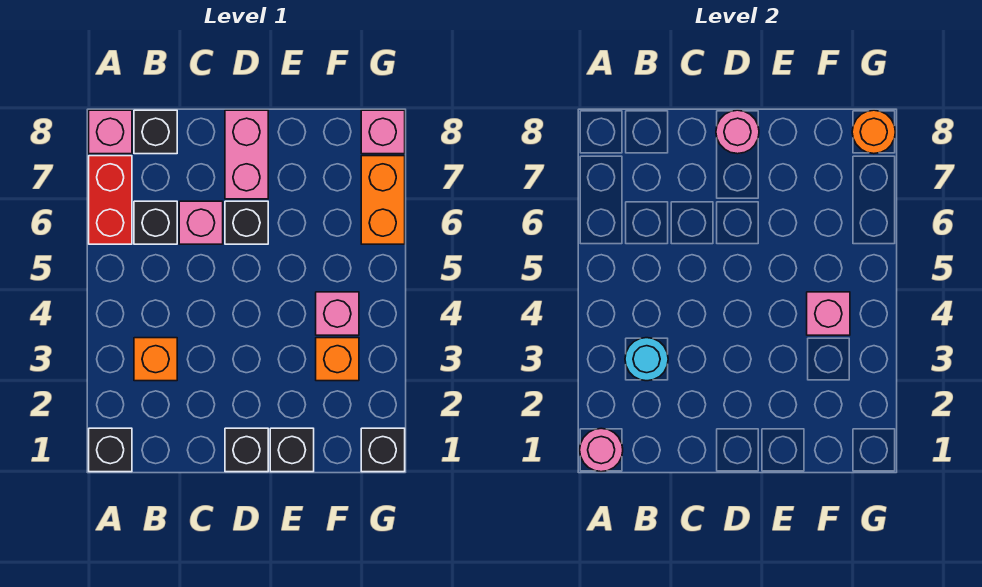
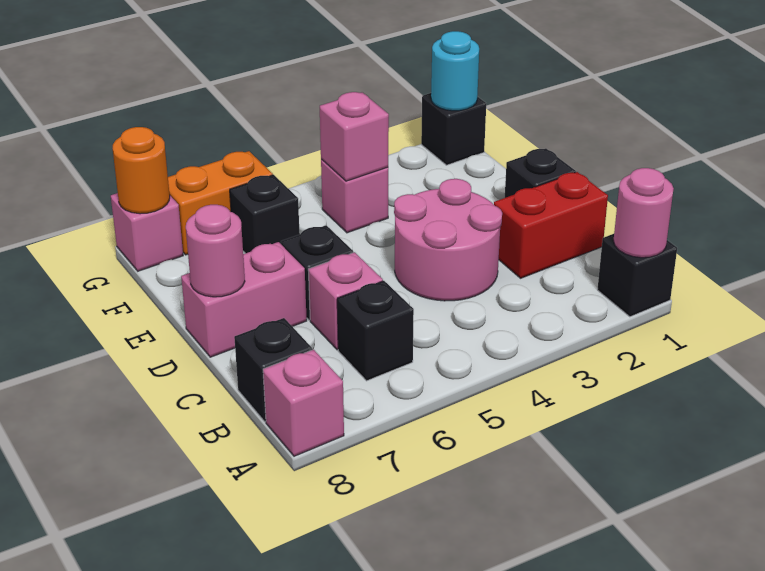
red brick A6:A7 level 1 -> red brick C1:C2 level 1
orange brick B3 level 1 -> none
cyan round brick B3 level 2 -> cyan round brick G1 level 2
none -> pink round brick C3:D4 level 1
black brick E1 level 1 -> black brick F6 level 1
orange brick F3 level 1 -> none

